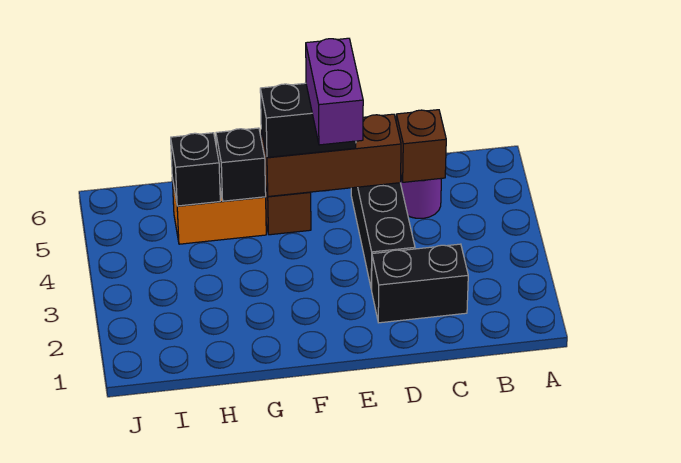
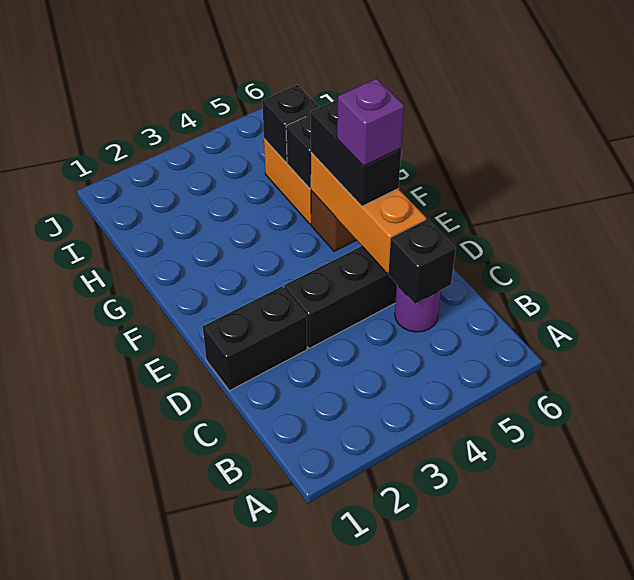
black brick C2:D2 level 1 -> black brick D1:D2 level 1
brown brick C5 level 2 -> black brick C5 level 2
brown brick D5:F5 level 2 -> orange brick D5:F5 level 2
purple brick E4:E5 level 4 -> purple brick E5 level 4

